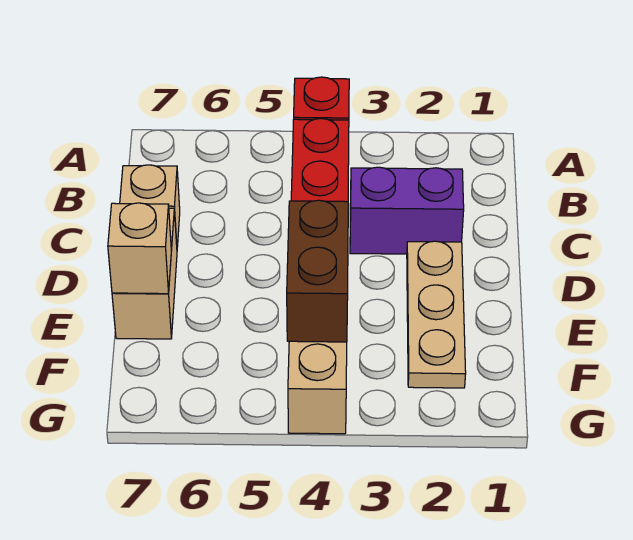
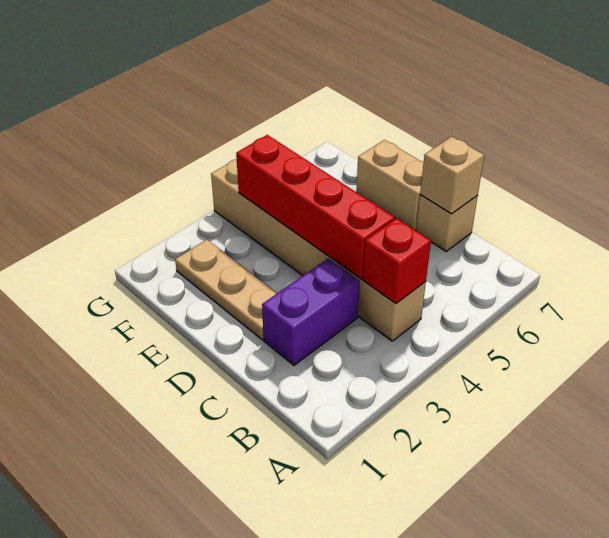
tan brick E7 level 2 -> tan brick C7 level 2
brown brick F4:G4 level 3 -> none

